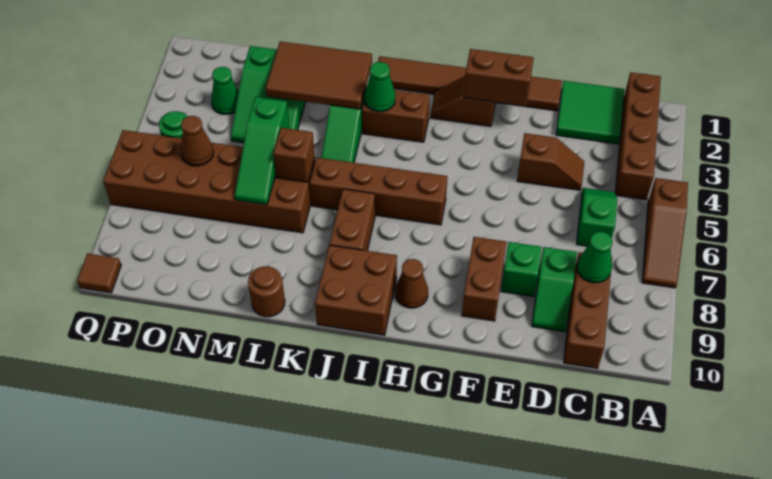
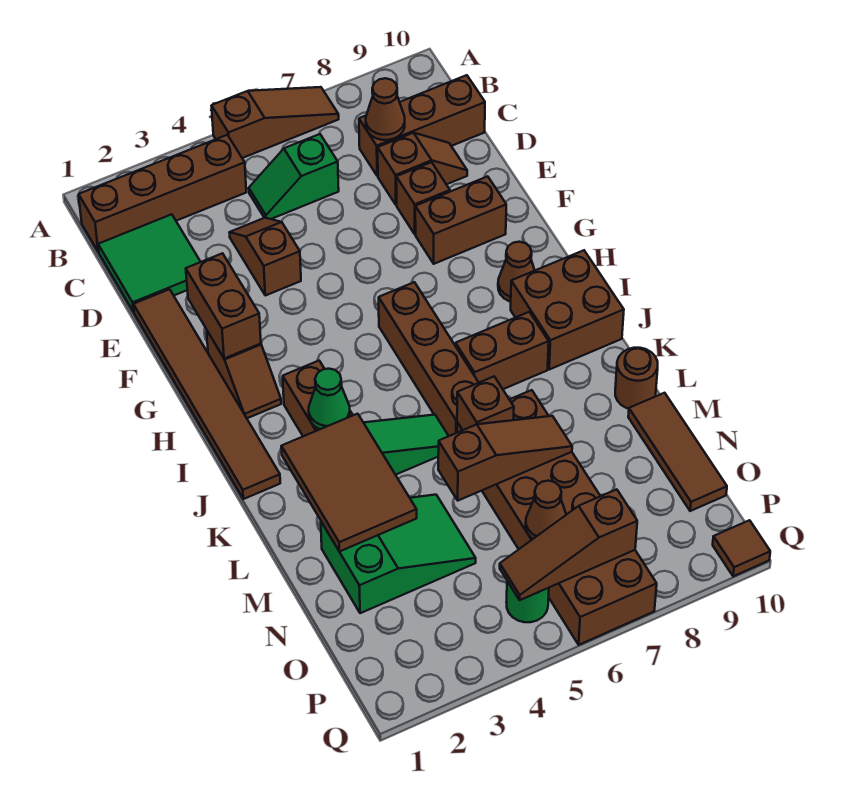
green cone C8 level 2 -> brown cone C8 level 2
green slope D8:D9 level 1 top 8 -> brown slope D8:D9 level 1 top 8
green brick E8 level 1 -> brown brick E8 level 1
green slope M5:M7 level 2 top 5 -> brown slope M5:M7 level 2 top 5
none -> brown tile M10:O10 level 1
green cone O3 level 1 -> none
none -> brown slope P5:P7 level 2 top 7

